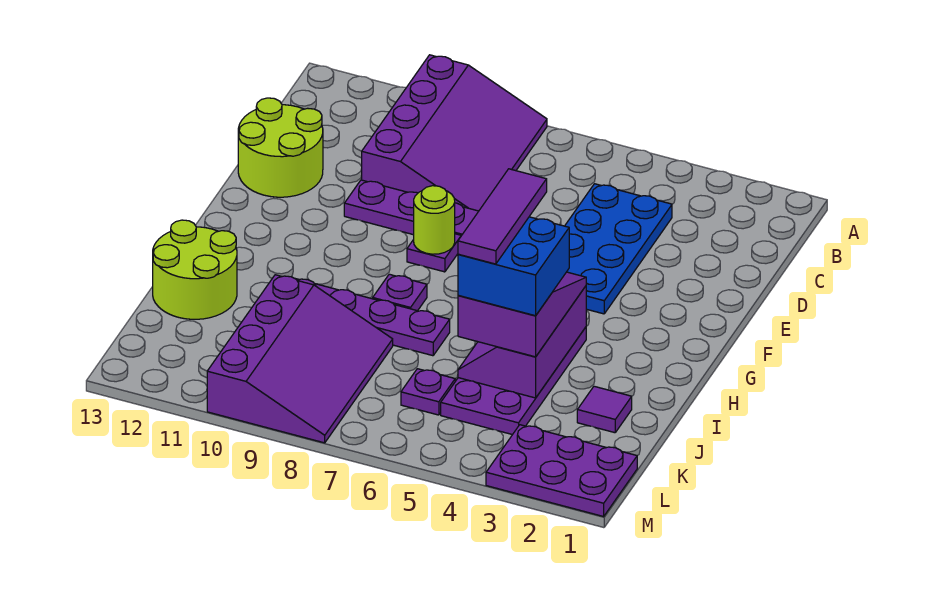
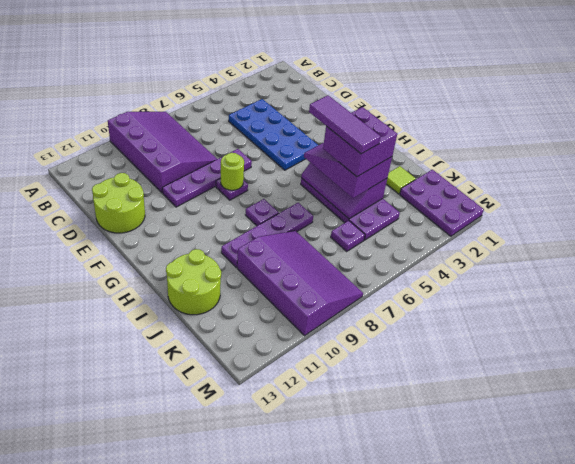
blue brick I4:J5 level 4 -> purple brick I4:J5 level 4
purple tile J2 level 1 -> lime tile J2 level 1
purple plate L1:M3 level 1 -> purple plate K1:M2 level 1

